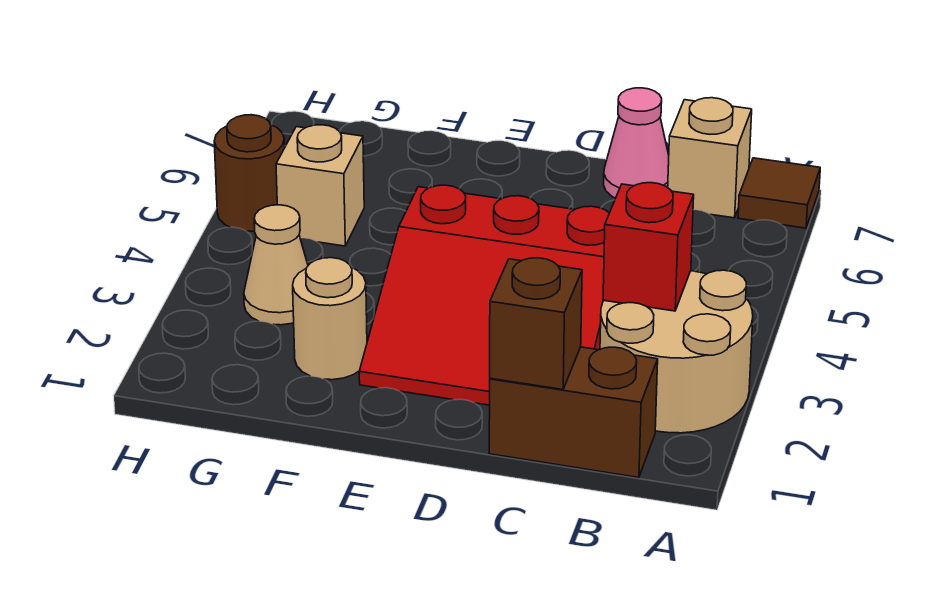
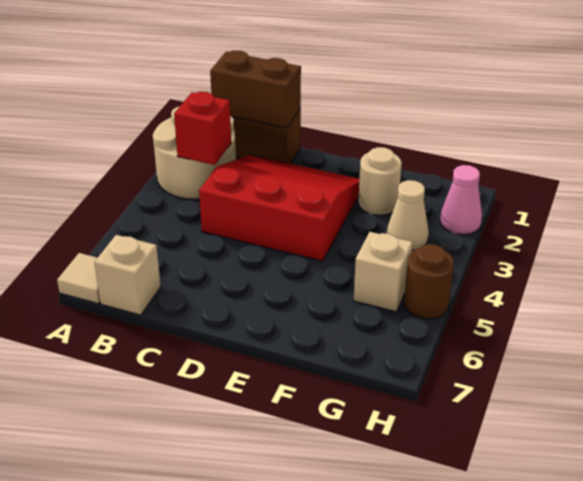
brown tile A7 level 1 -> tan tile A7 level 1
brown brick C1 level 2 -> brown brick B1:C1 level 2
pink cone C7 level 1 -> pink cone H2 level 1

